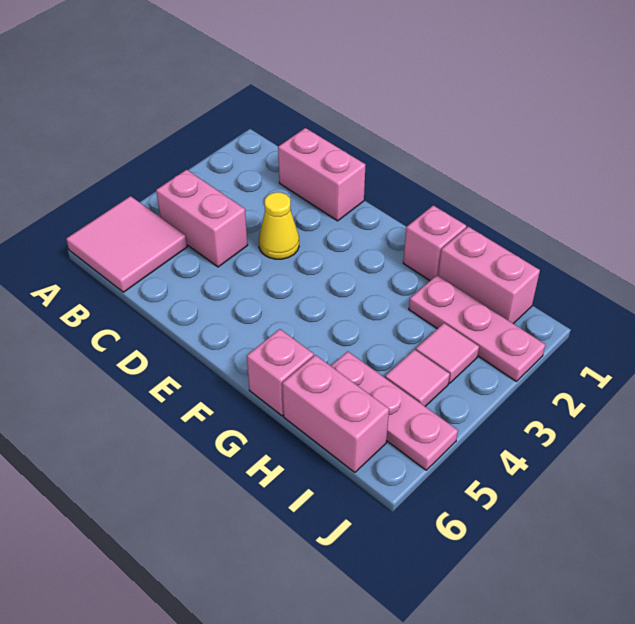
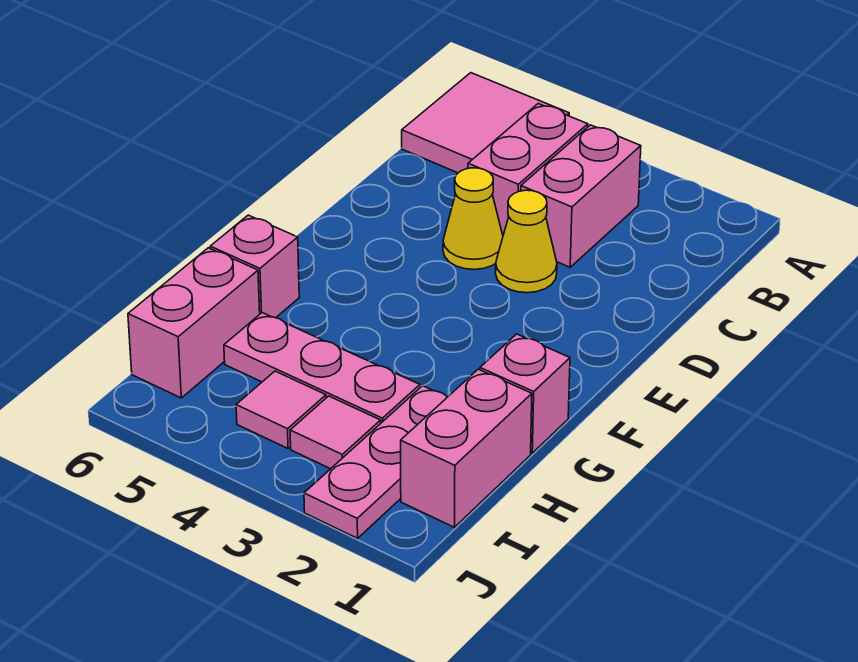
pink brick C1:D1 level 1 -> pink brick B3:C3 level 1
none -> yellow cone D4 level 1
pink plate H5:J5 level 1 -> pink plate H3:H5 level 1

